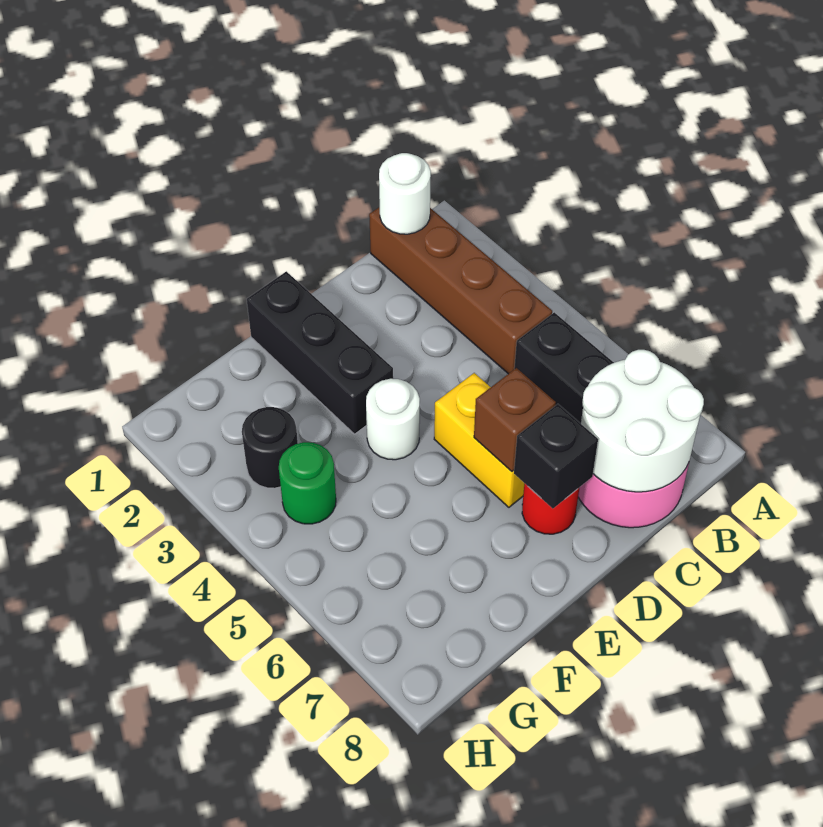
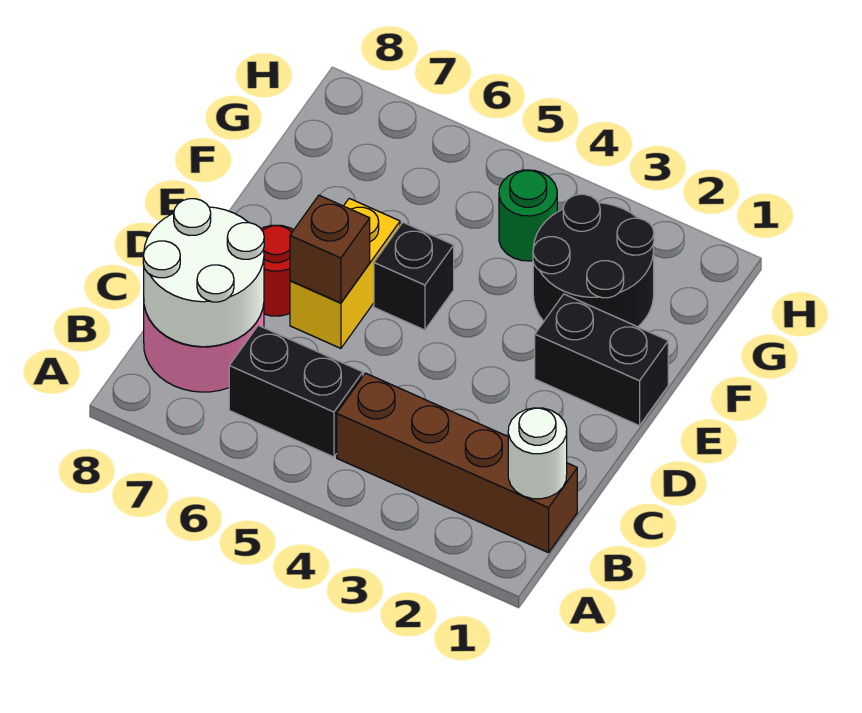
yellow brick D5:D6 level 1 -> yellow brick D6:E6 level 1
black brick D7 level 2 -> black brick E5 level 1
black brick E1:E3 level 1 -> black brick E1:E2 level 1
white round brick E4 level 1 -> none
black round brick G3 level 1 -> black round brick F2:G3 level 1

